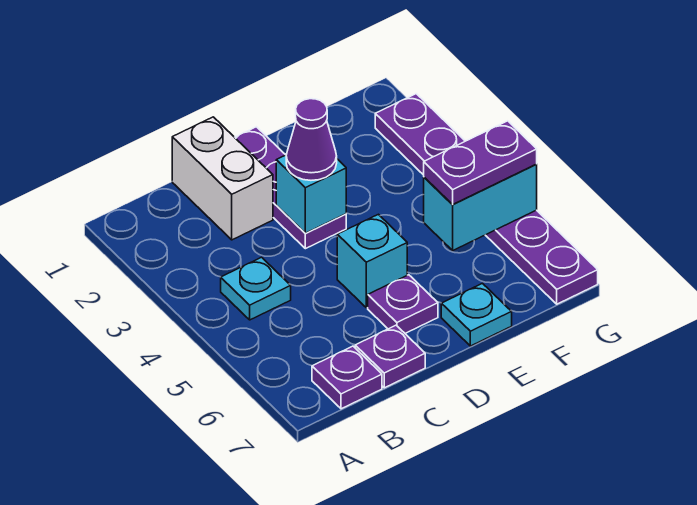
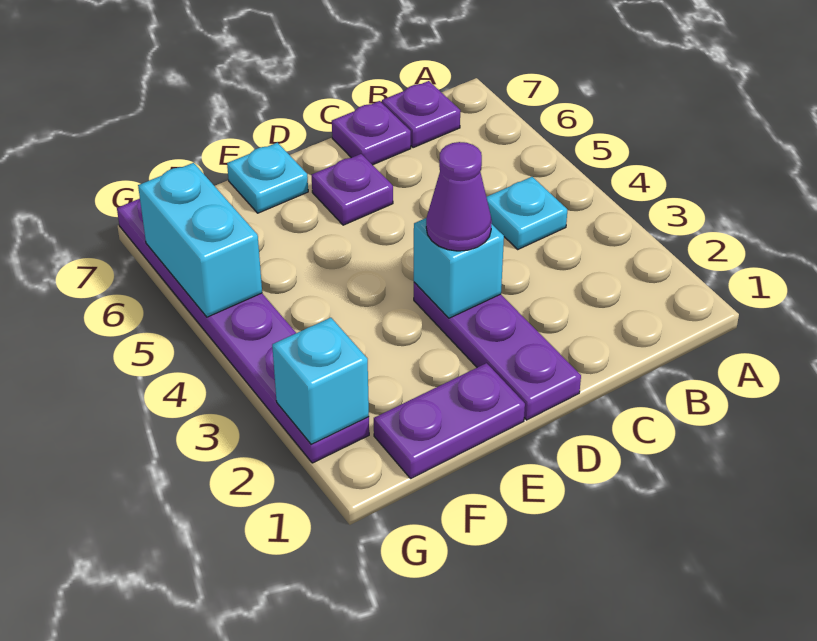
white brick C1:C2 level 1 -> none
cyan brick D5 level 1 -> cyan brick G2 level 2
cyan brick F5:G5 level 2 -> cyan brick G5:G6 level 2
purple plate F5:G5 level 3 -> purple plate E1:F1 level 1

